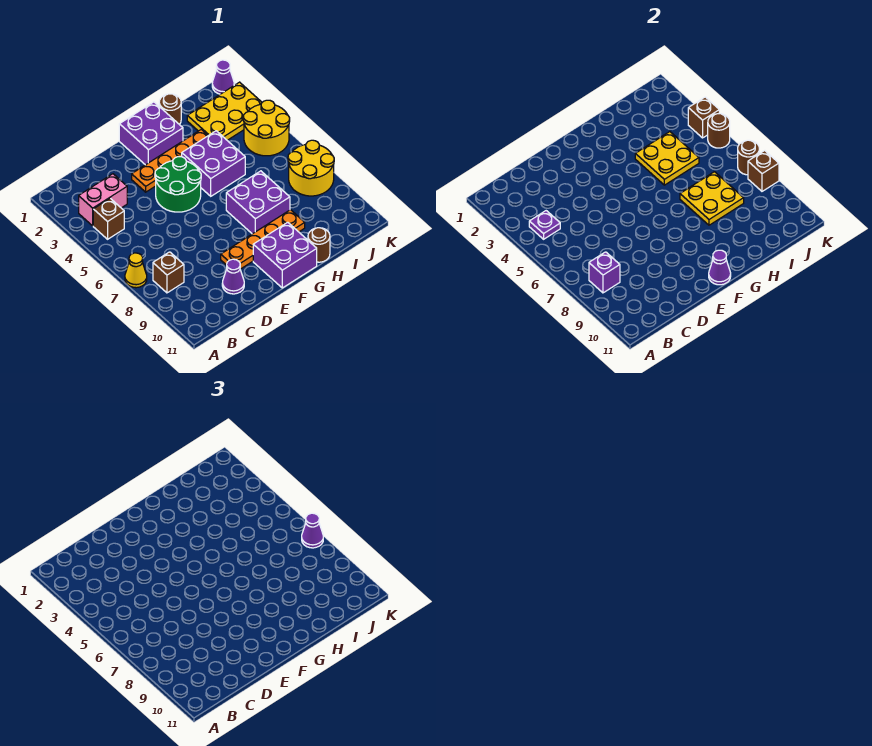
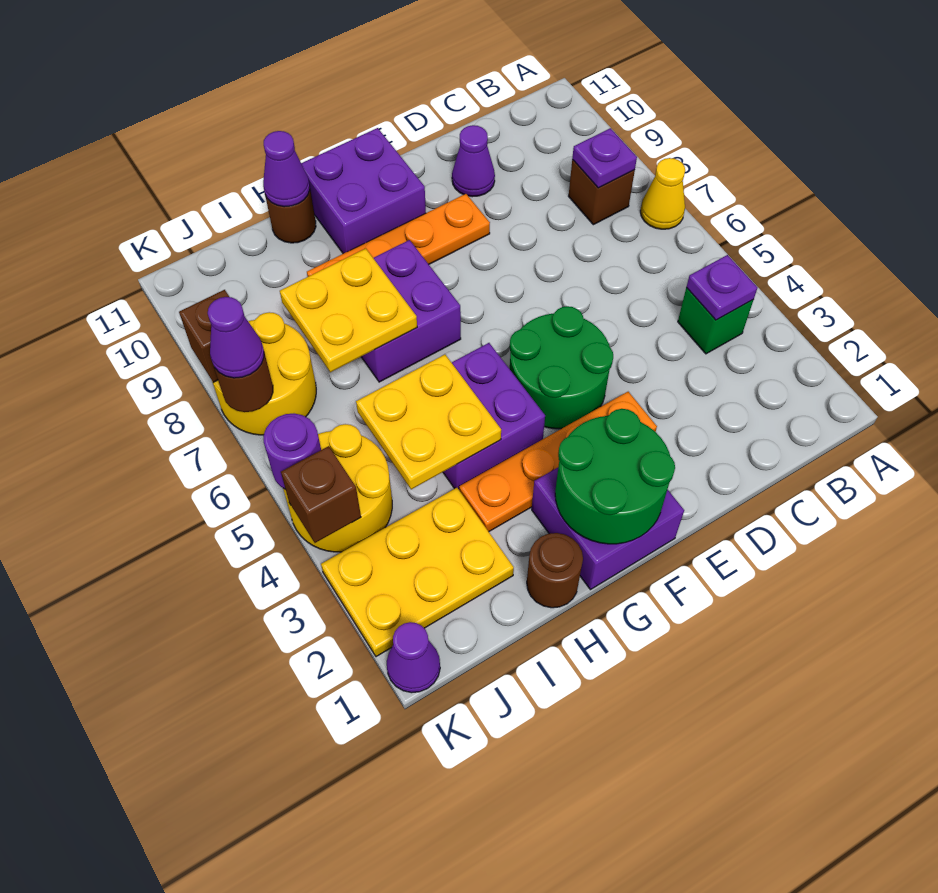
pink brick B3:C3 level 1 -> none
brown brick B4 level 1 -> green brick B4 level 1
purple brick B8 level 2 -> purple plate B8 level 2
none -> green round brick F1:G2 level 2
purple cone F11 level 2 -> purple cone H11 level 2
brown round brick K5 level 2 -> purple round brick K5 level 2

